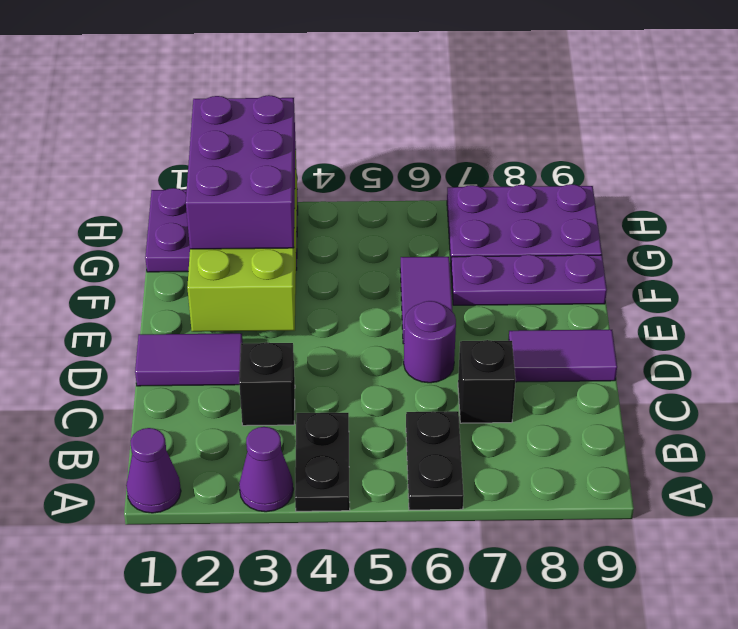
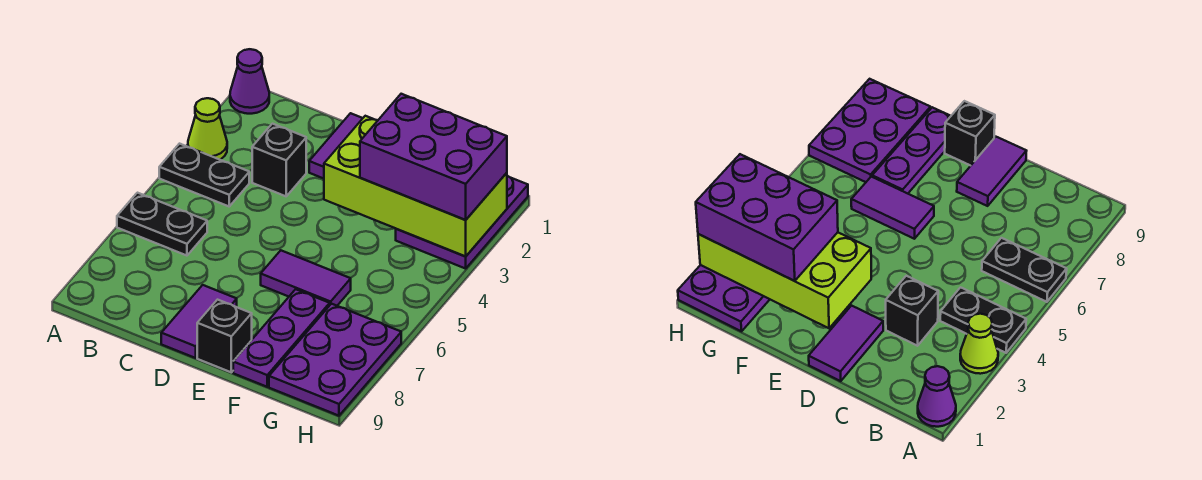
purple cone A3 level 1 -> lime cone A3 level 1
black brick C7 level 1 -> black brick E9 level 1
purple round brick D6 level 1 -> none

